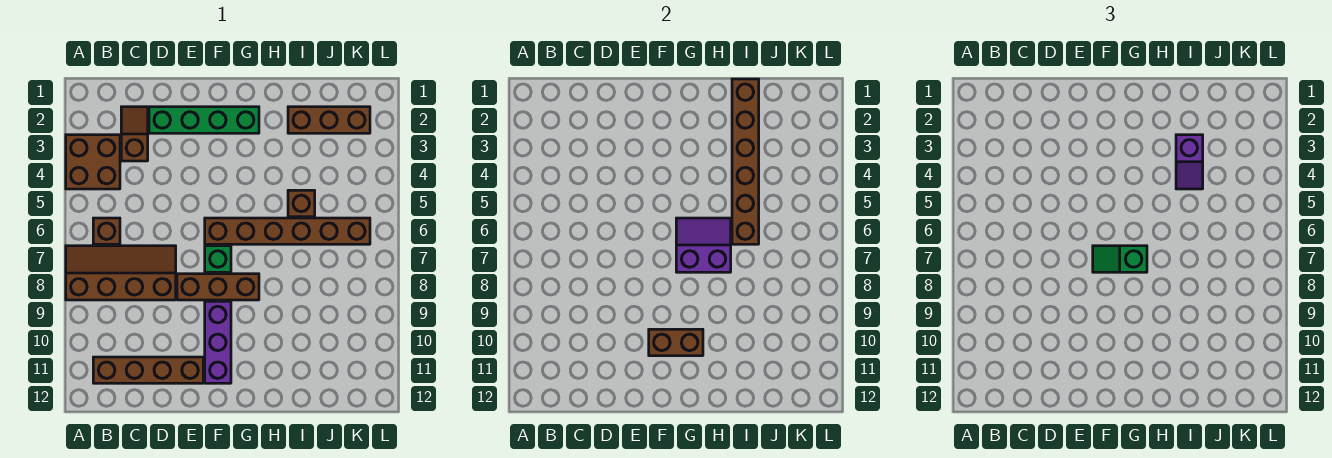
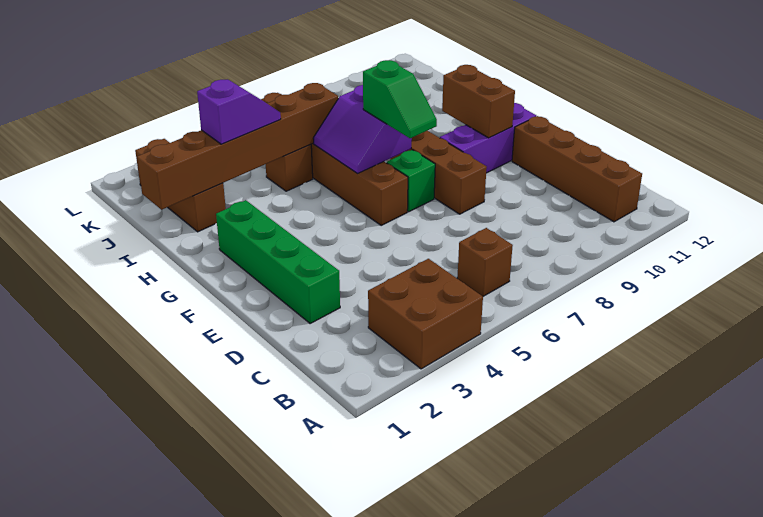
brown slope A7:D8 level 1 top 8 -> none
brown slope C2:C3 level 1 top 3 -> none

